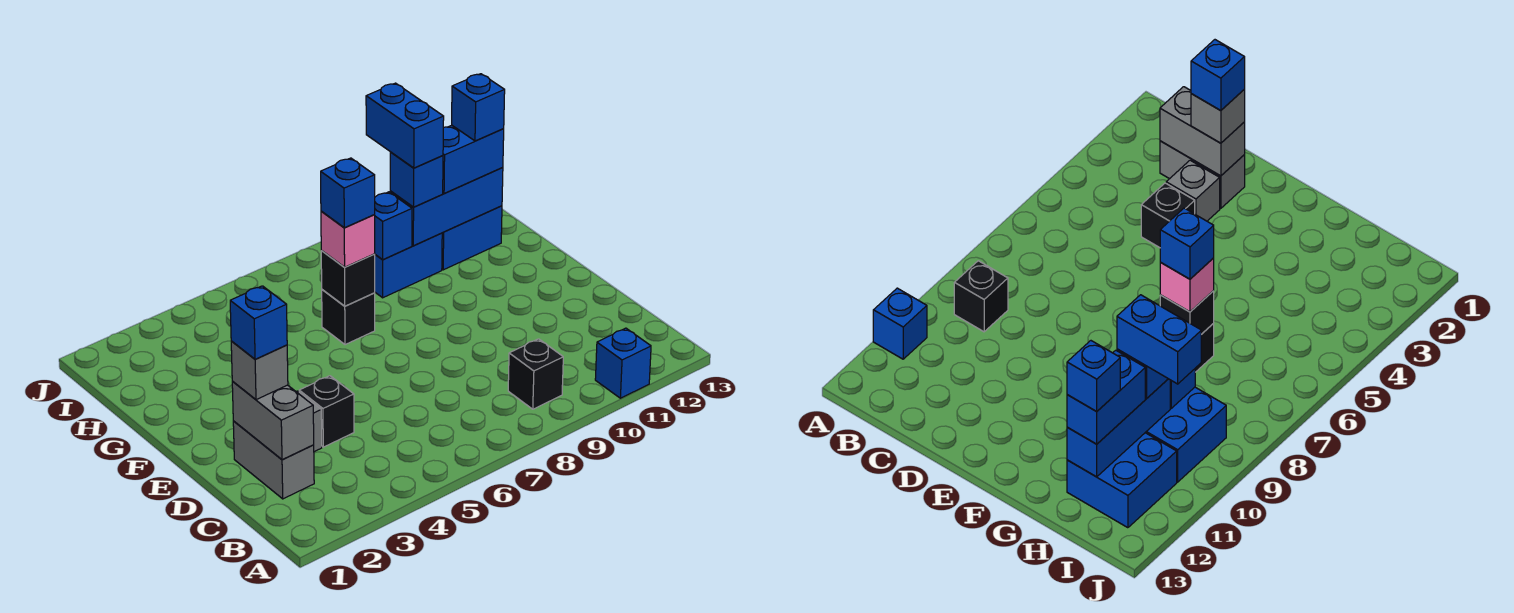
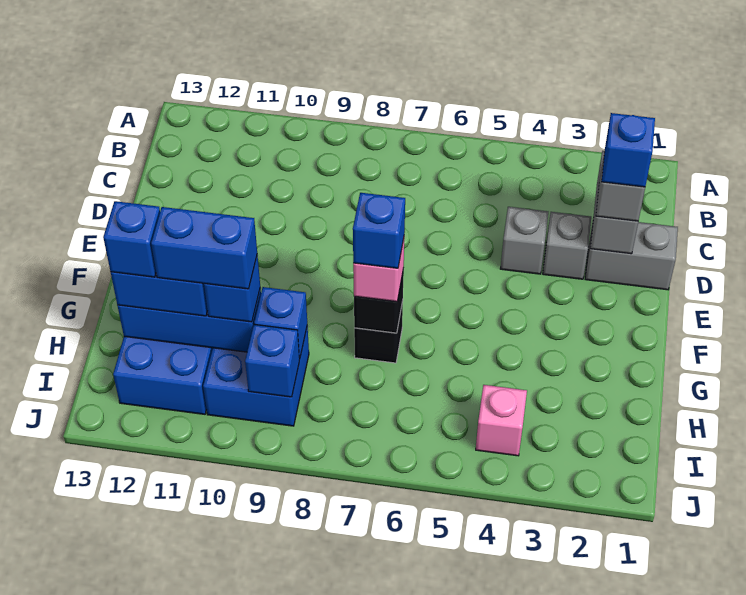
blue brick A11 level 1 -> blue brick I9 level 2
black brick B9 level 1 -> none
grey brick C2:D2 level 1 -> grey brick D1:D2 level 1
black brick D4 level 1 -> grey brick D4 level 1
blue brick H10:I10 level 4 -> blue brick H10:H11 level 4
none -> pink brick I4 level 1

